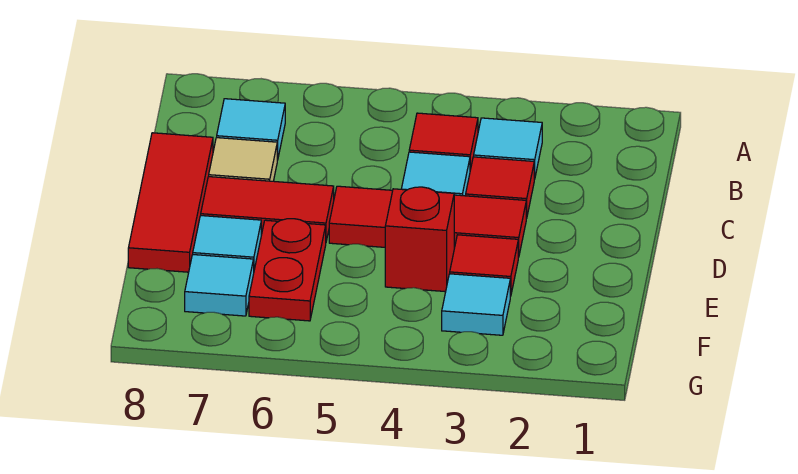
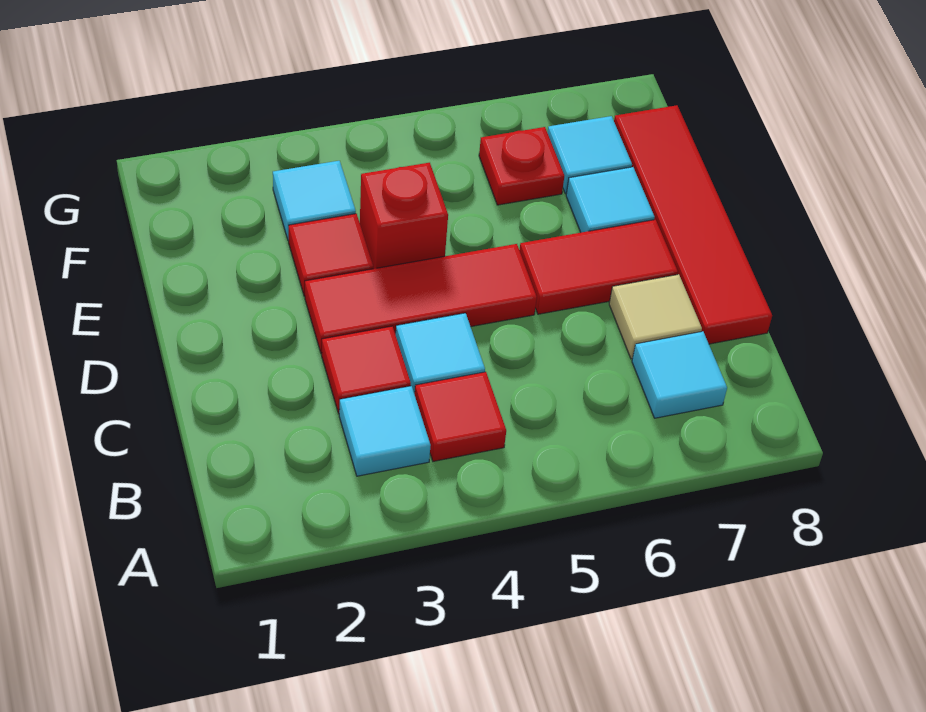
red tile C8:E8 level 1 -> red tile C8:F8 level 1
red plate E6:F6 level 1 -> red plate F6 level 1

